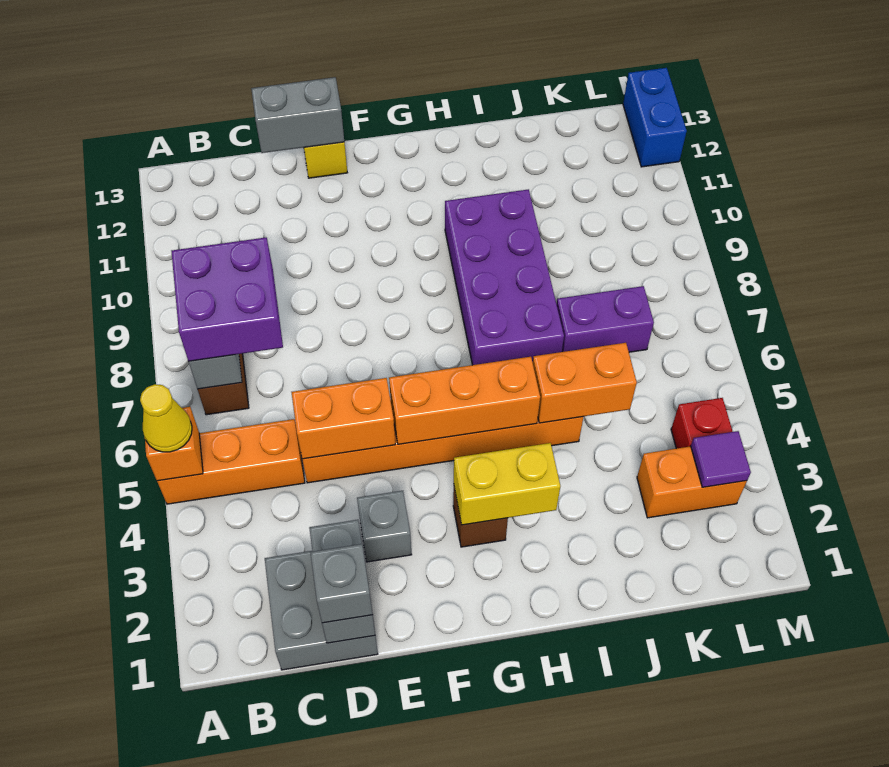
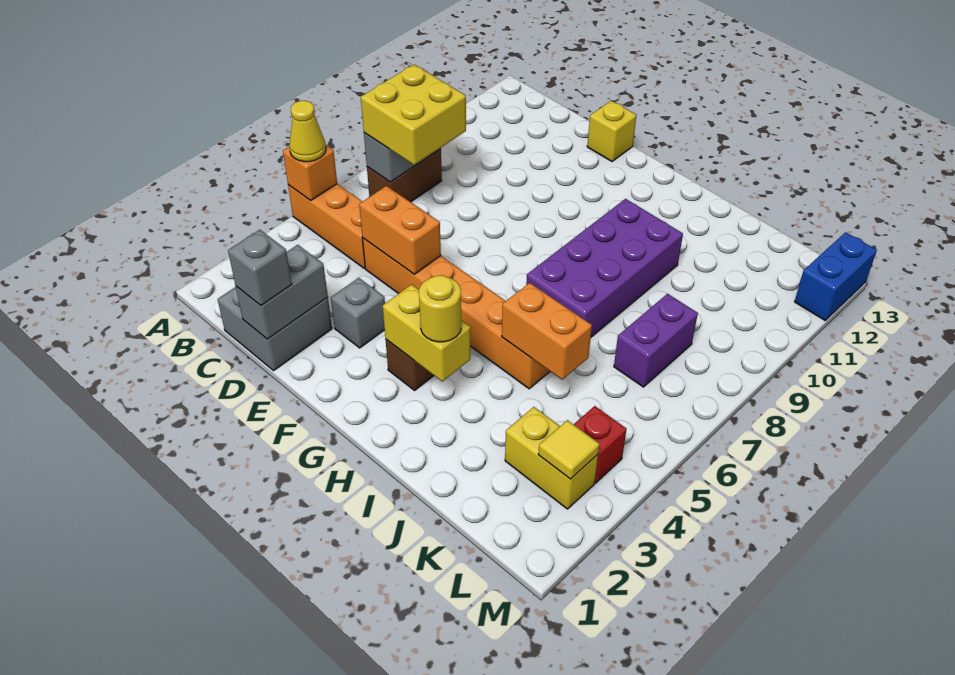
purple brick B7:C8 level 3 -> yellow brick B7:C8 level 3
grey brick D13:E13 level 2 -> none
orange brick F5:H5 level 2 -> none
none -> yellow round brick H3 level 3
purple brick J7:K7 level 1 -> purple brick K7:K8 level 1
orange brick K3:L3 level 1 -> yellow brick K3:L3 level 1
purple tile L3 level 2 -> yellow tile L3 level 2

